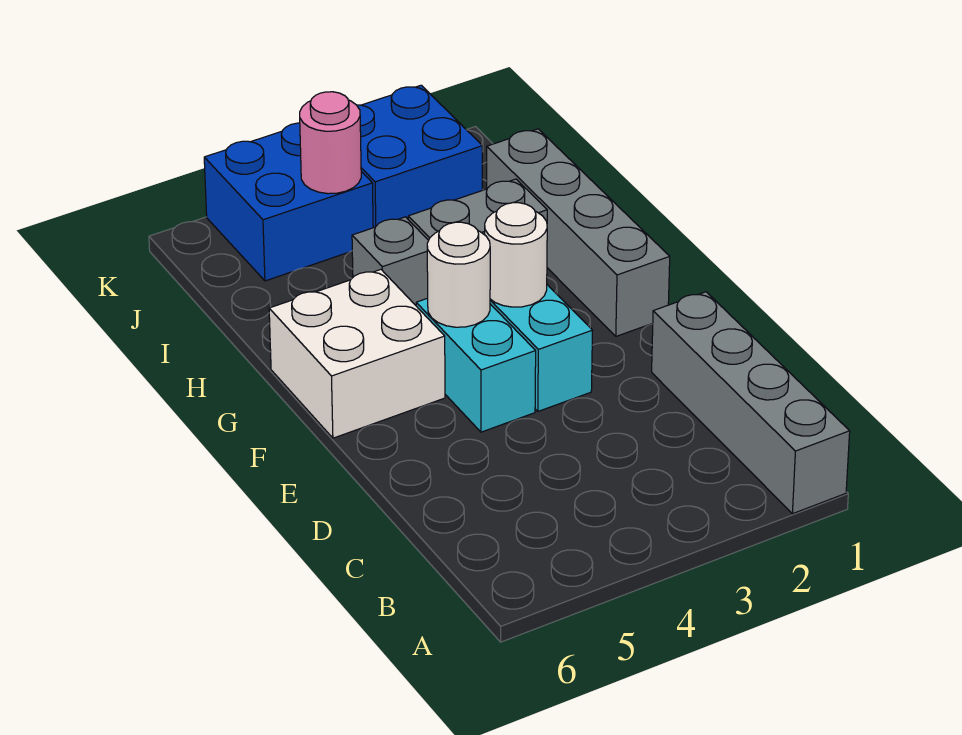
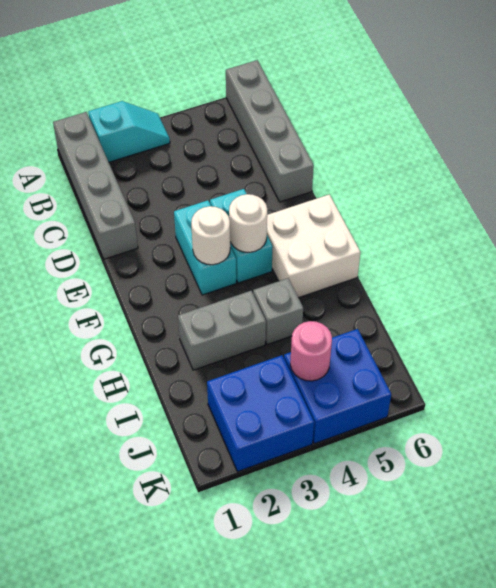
none -> cyan slope A2:A3 level 1 top 2
grey brick F1:I1 level 1 -> grey brick A6:D6 level 1

